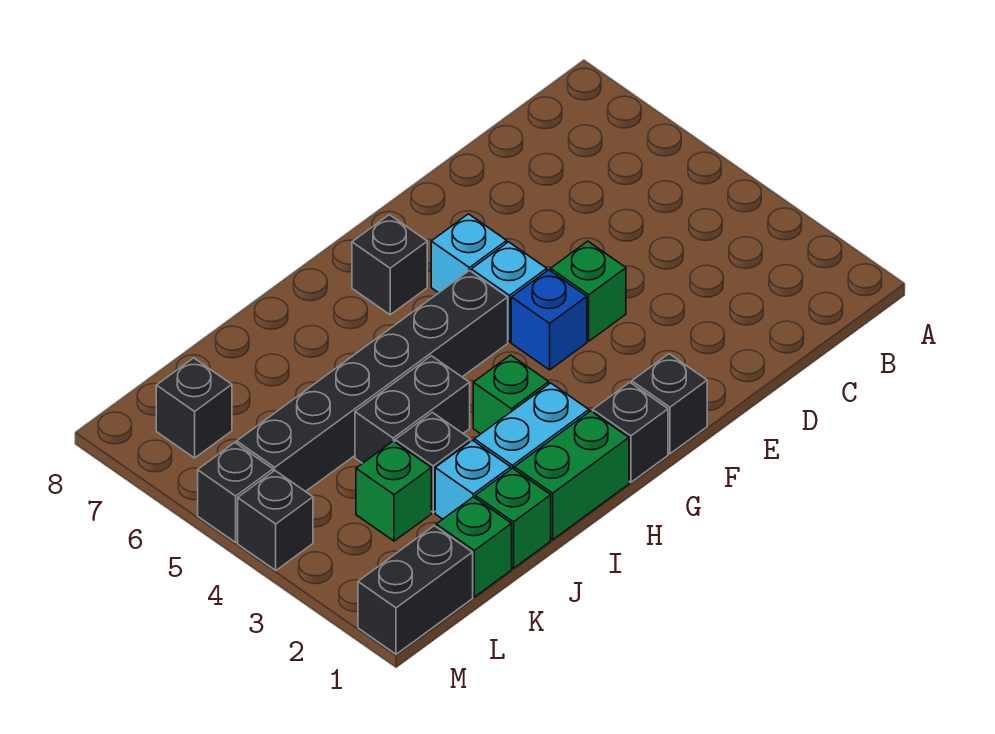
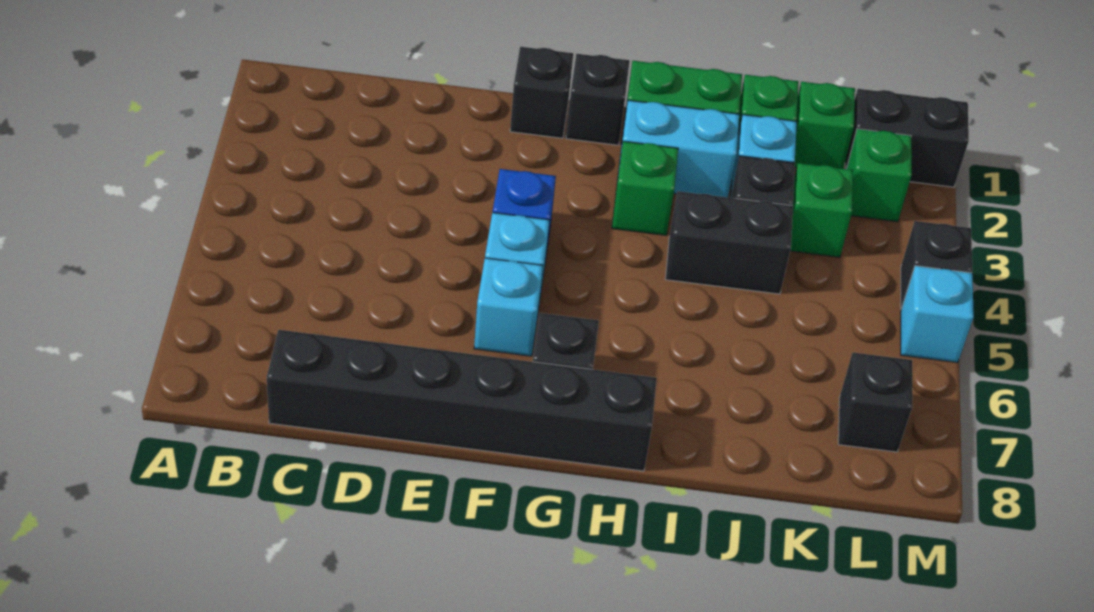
green brick E4 level 1 -> green brick L2 level 1
black brick G5:L5 level 1 -> black brick C8:H8 level 1
black brick M5 level 1 -> cyan brick M5 level 1

